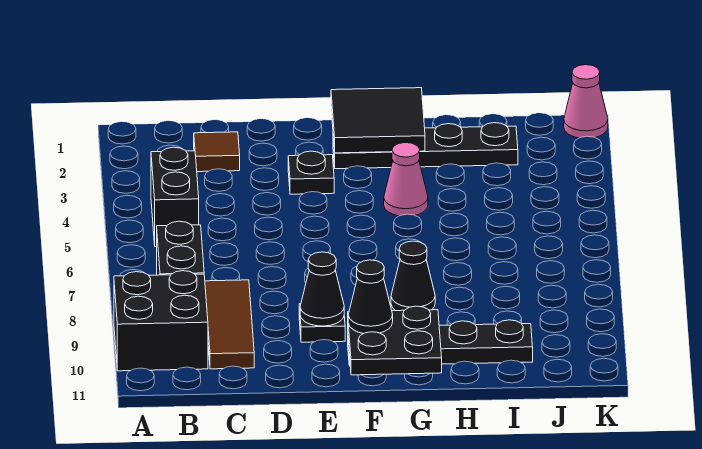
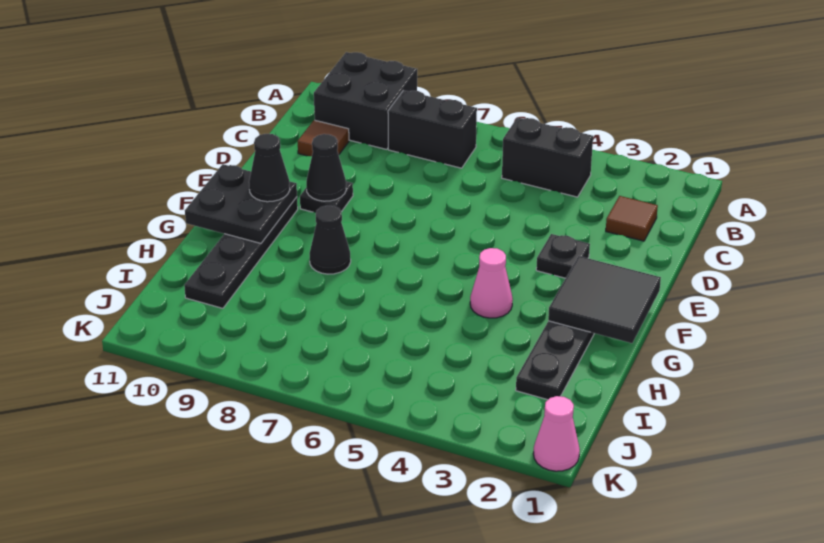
brown tile C8:C10 level 1 -> brown tile C10 level 1

